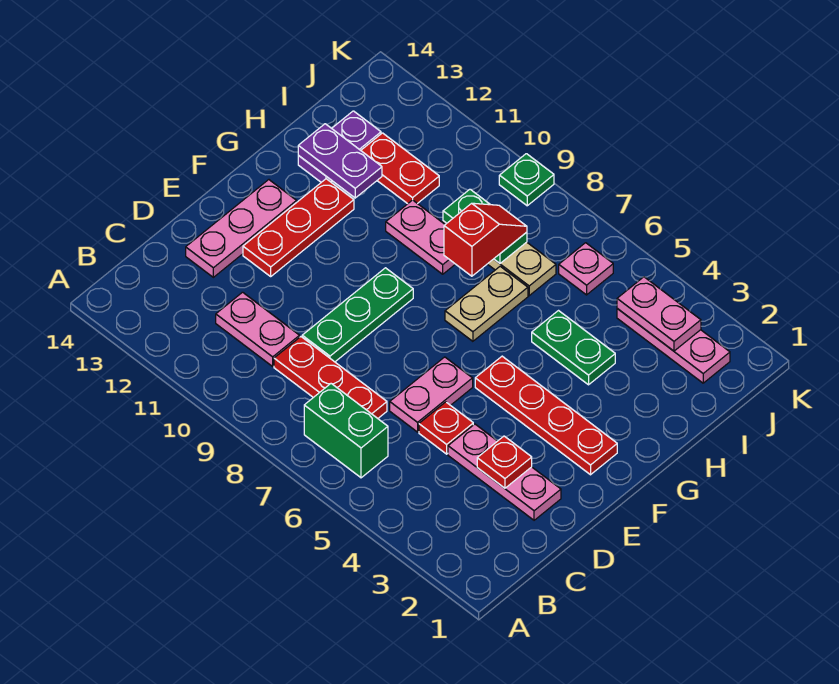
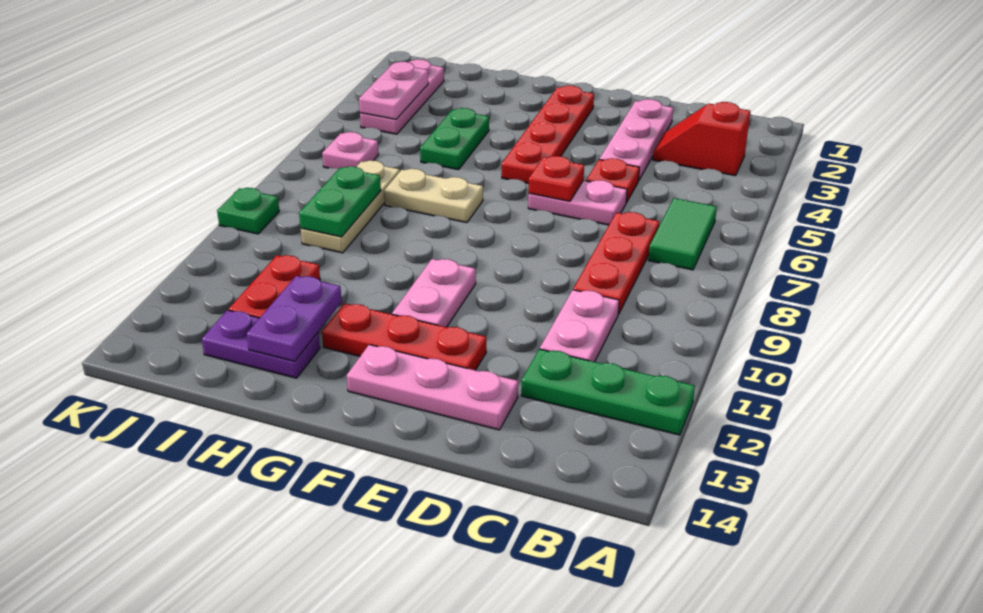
green brick B6:B7 level 1 -> green tile B6:B7 level 1
red plate D3 level 2 -> red plate E6 level 2
green plate D9:F9 level 1 -> green plate A12:C12 level 1
red slope H8:I8 level 3 top H -> red slope B3:C3 level 1 top B
pink plate H9:H10 level 1 -> pink plate F10:F11 level 1

